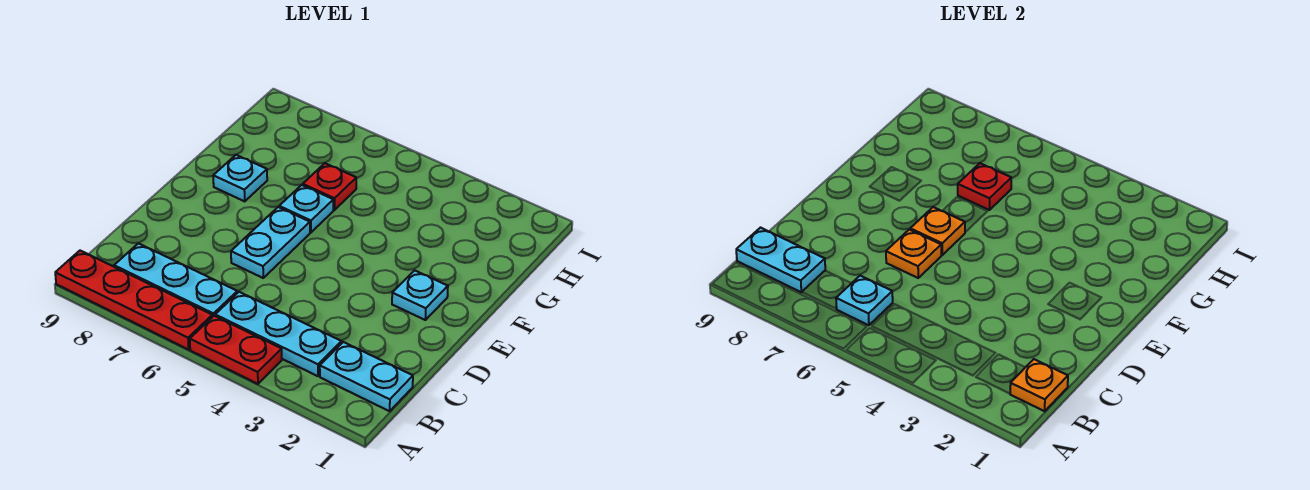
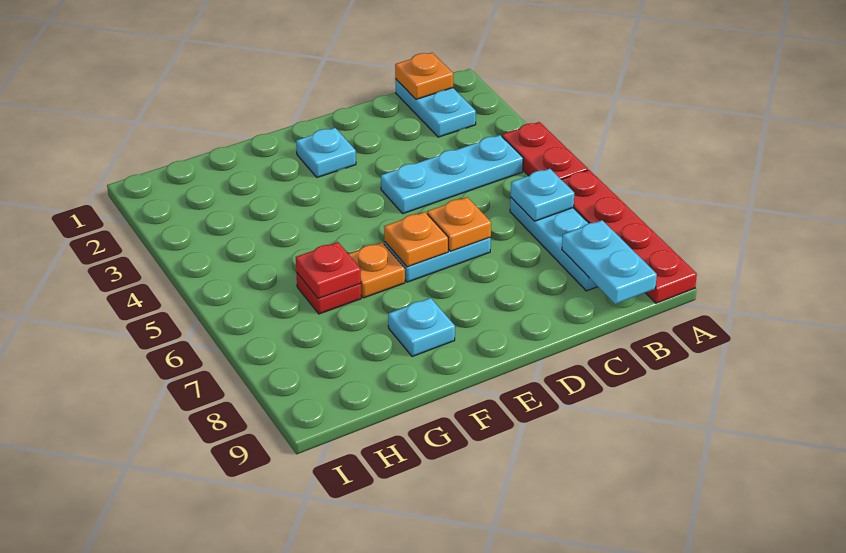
cyan plate B3:B5 level 1 -> cyan plate B4:D4 level 1
cyan plate F6 level 1 -> orange plate F6 level 1

